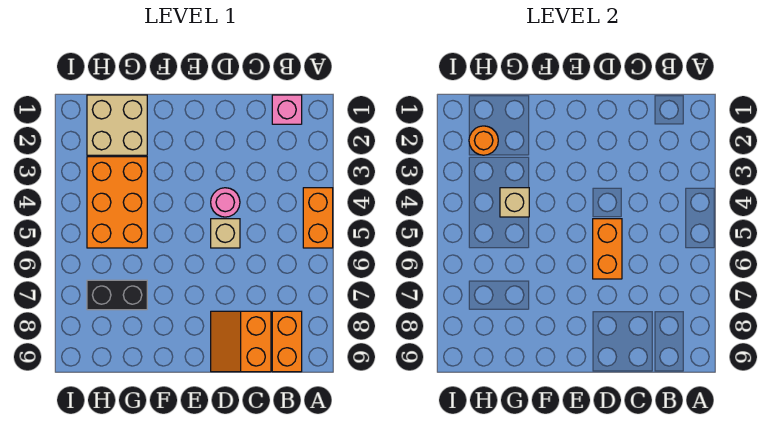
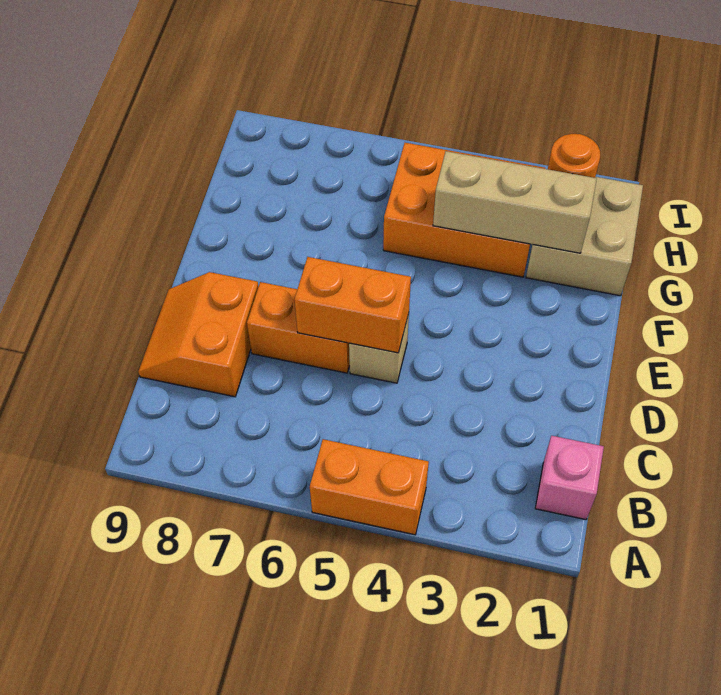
orange brick B8:B9 level 1 -> orange brick D6:D7 level 1
orange slope C8:D9 level 1 top C -> orange slope C8:D9 level 1 top 8
pink round brick D4 level 1 -> none
tan brick G4 level 2 -> tan brick G2:G4 level 2
black brick G7:H7 level 1 -> none

